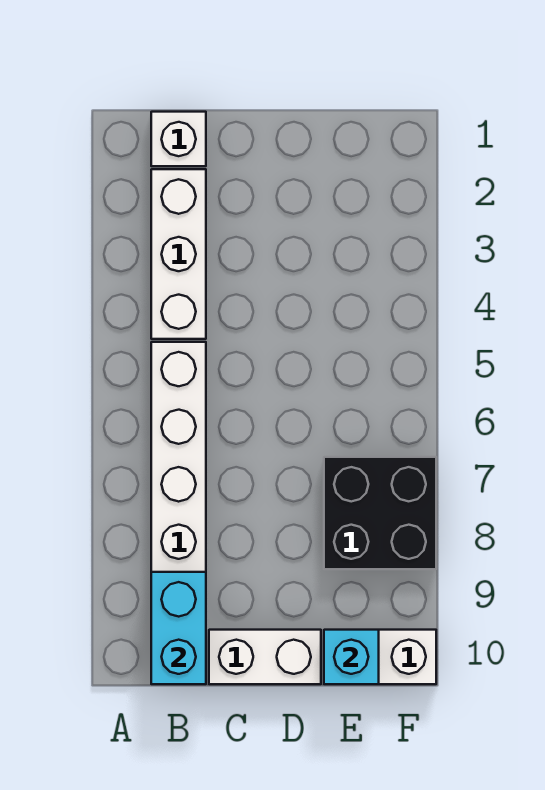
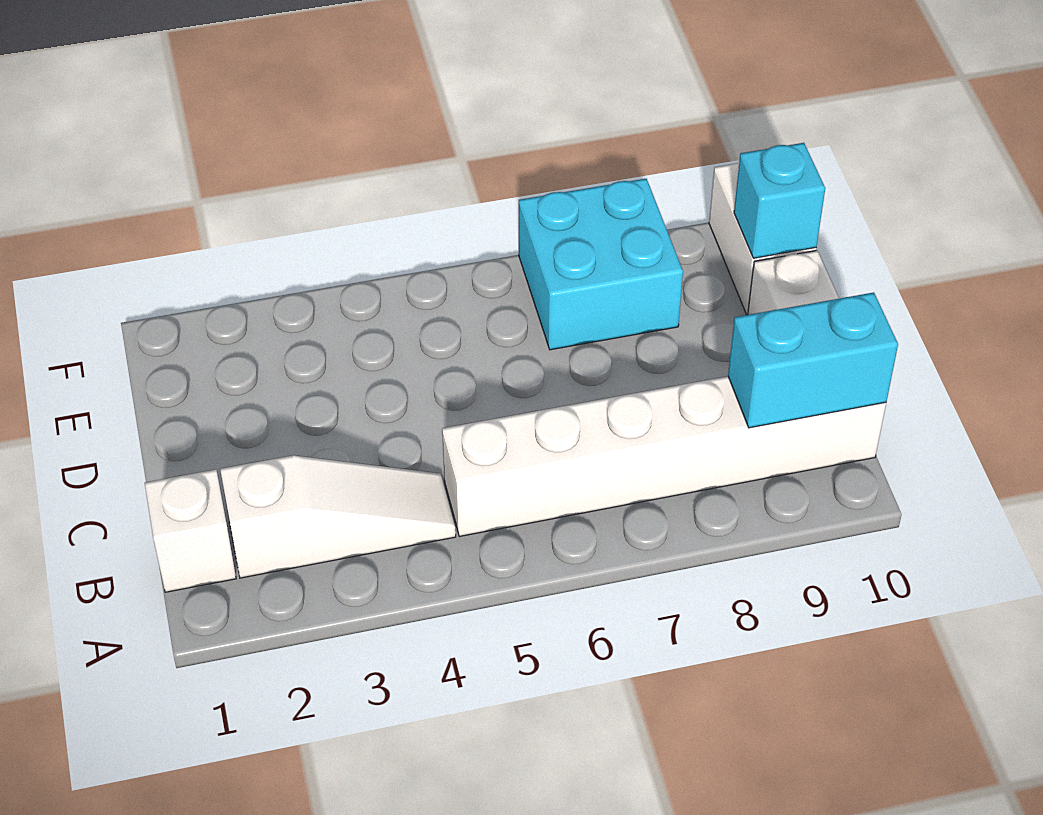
white brick B2:B4 level 1 -> white slope B2:B4 level 1 top 2
black brick E7:F8 level 1 -> cyan brick E7:F8 level 1

